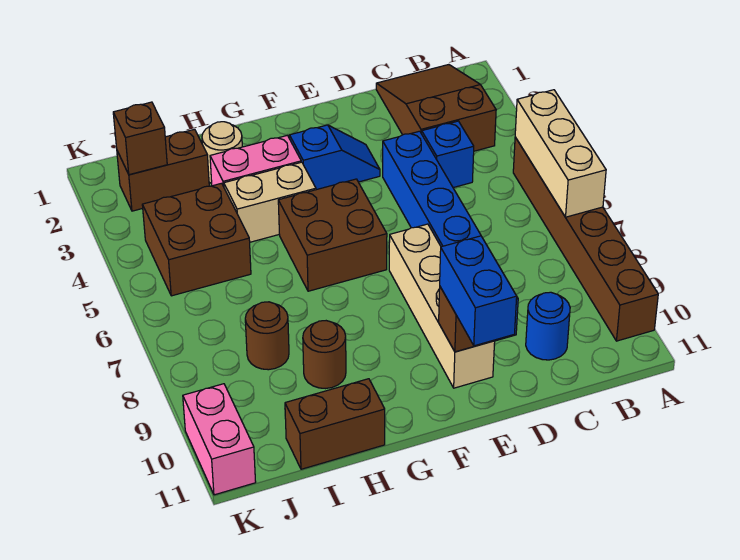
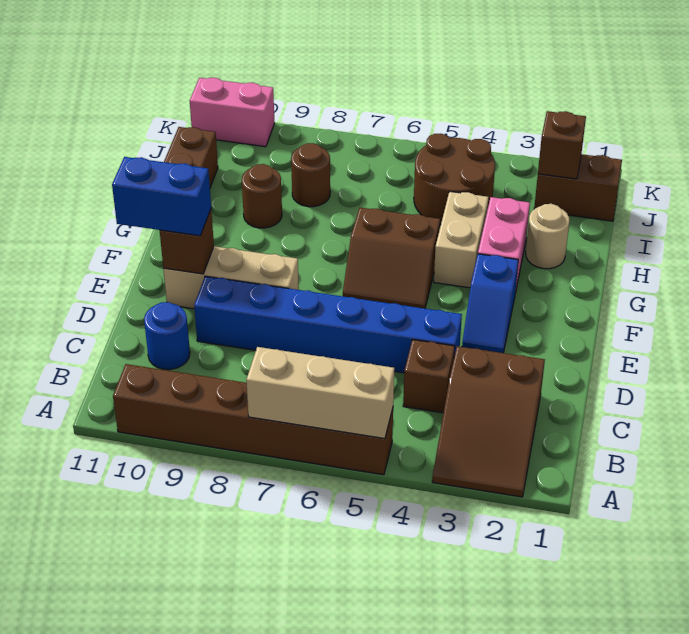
brown slope B1:C3 level 1 top 3 -> brown slope A2:C3 level 1 top C
blue brick C4 level 1 -> brown brick C4 level 1
tan brick E7:E10 level 1 -> tan brick E8:E10 level 1
brown brick F5:G6 level 1 -> brown slope F5:G6 level 1 top G
brown brick I2:J2 level 1 -> brown brick J1:J2 level 1
brown brick I4:J5 level 1 -> brown round brick I4:J5 level 1

